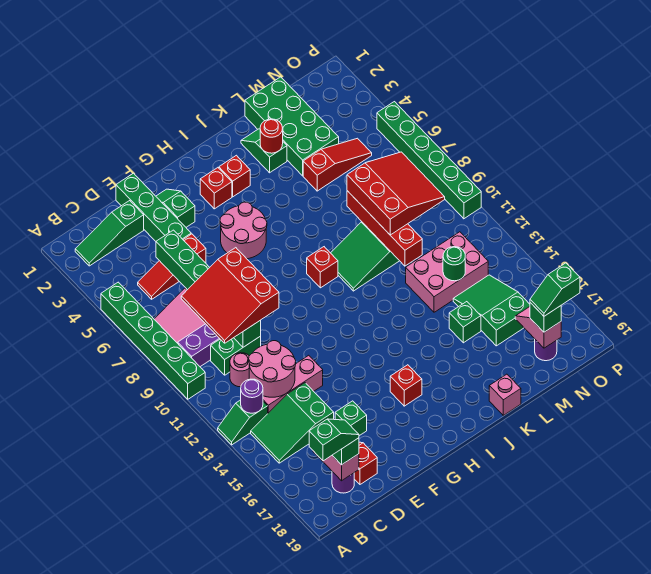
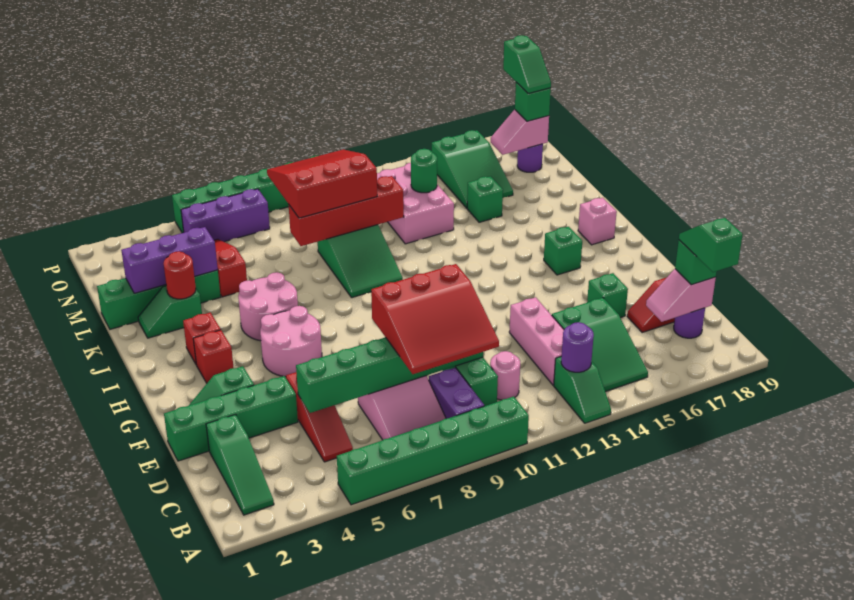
pink round brick C12:D13 level 2 -> pink round brick I5:J6 level 1
red brick H16 level 1 -> green brick H16 level 1
red brick I9 level 1 -> none
pink brick K19 level 1 -> pink brick I18 level 1
green brick L1:M4 level 1 -> green brick L1:L4 level 1
none -> purple brick L2:L4 level 2
green slope M14:N16 level 1 top 16 -> green slope M15:O16 level 1 top O
none -> purple brick O5:O7 level 1

